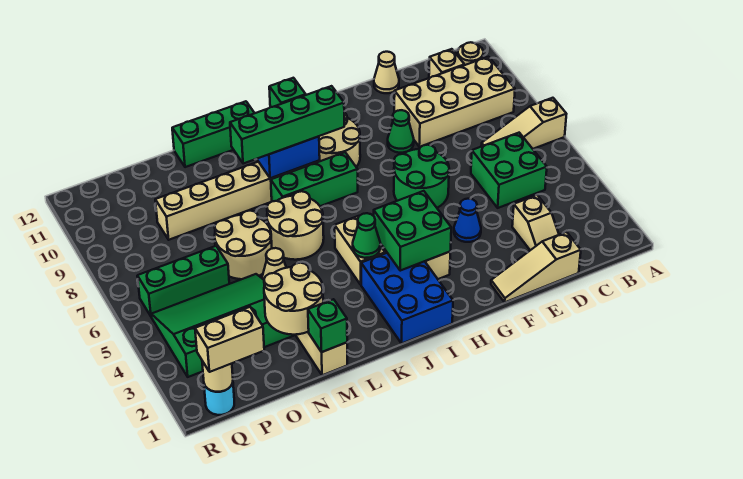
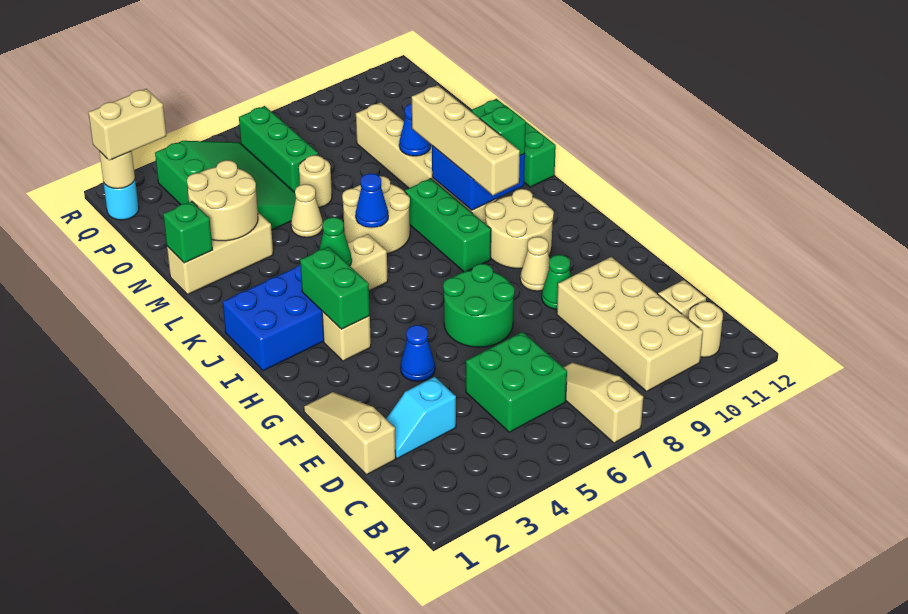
tan slope D2:D3 level 1 top 3 -> cyan slope D2:D3 level 1 top 3
tan cone E12 level 1 -> tan cone G9 level 1
green brick H3:I4 level 2 -> green brick H3:I3 level 2
green brick I9:L9 level 3 -> tan brick I9:L9 level 3
none -> blue cone K6 level 2
tan round brick M6:N7 level 1 -> tan round brick N6 level 1
none -> blue cone M9 level 2
tan brick P1:Q1 level 3 -> tan brick Q1:Q2 level 3

